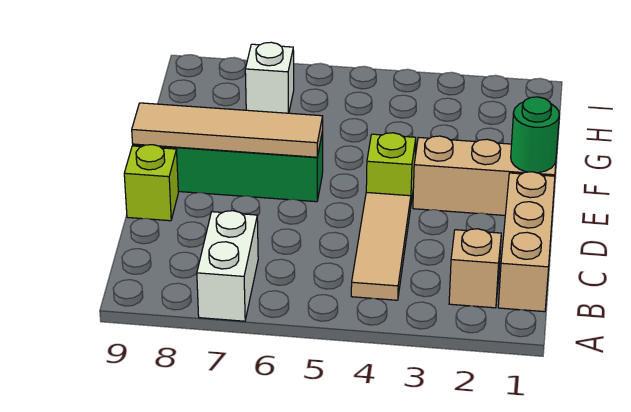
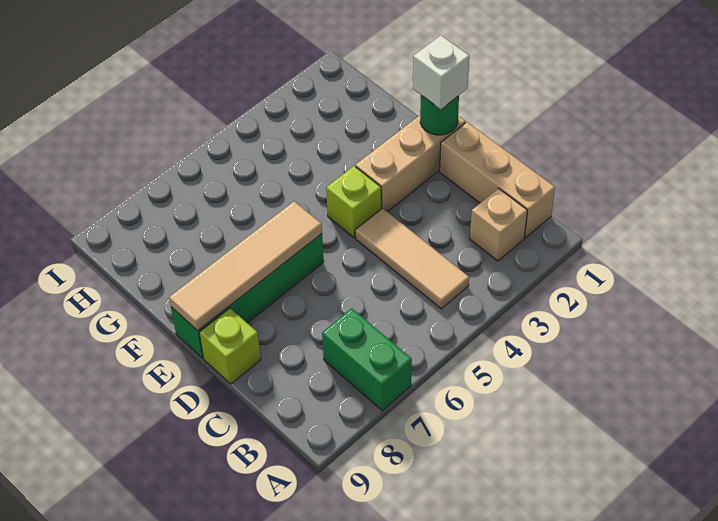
white brick A7:B7 level 1 -> green brick A7:B7 level 1
white brick H7 level 1 -> white brick E1 level 3

